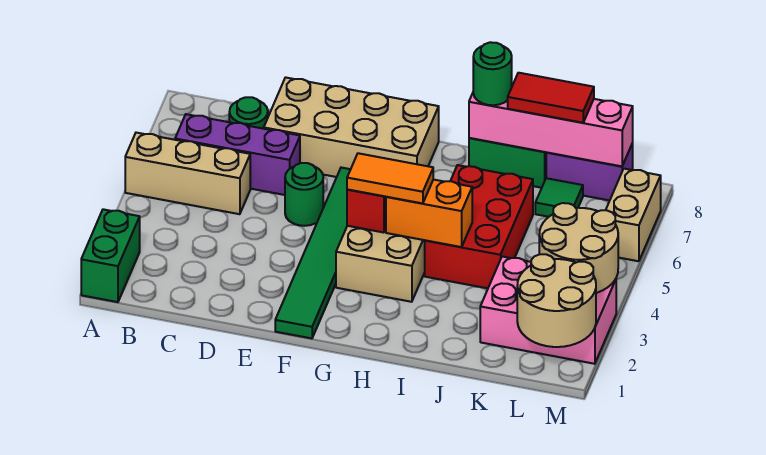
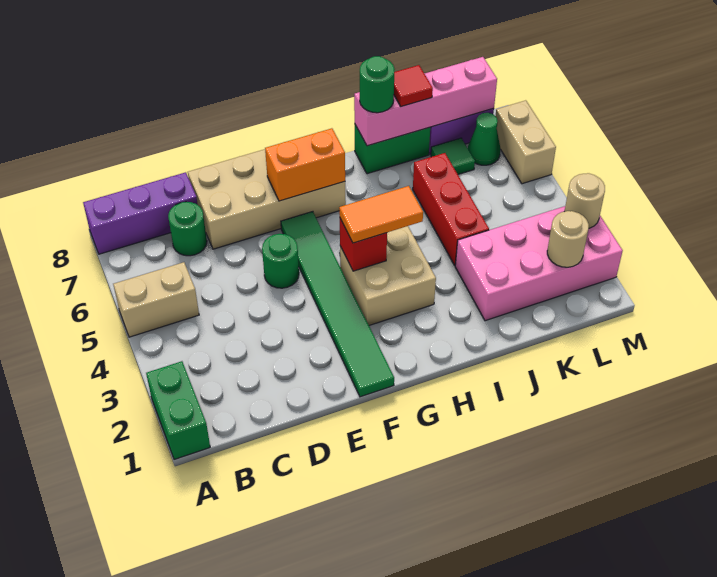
tan brick A5:C5 level 1 -> tan brick A5:B5 level 1
purple brick B6:D6 level 1 -> purple brick A8:C8 level 1
orange brick H4:I4 level 2 -> orange brick F7:G7 level 2
red brick I4:J6 level 1 -> red brick J4:J6 level 1
red tile J8:K8 level 3 -> red tile J8 level 3
pink brick K2:M3 level 1 -> pink brick J2:M3 level 1
tan round brick L1:M2 level 2 -> tan round brick L2 level 2
tan round brick L3:M4 level 2 -> tan round brick M3 level 2
none -> green cone L7 level 1

